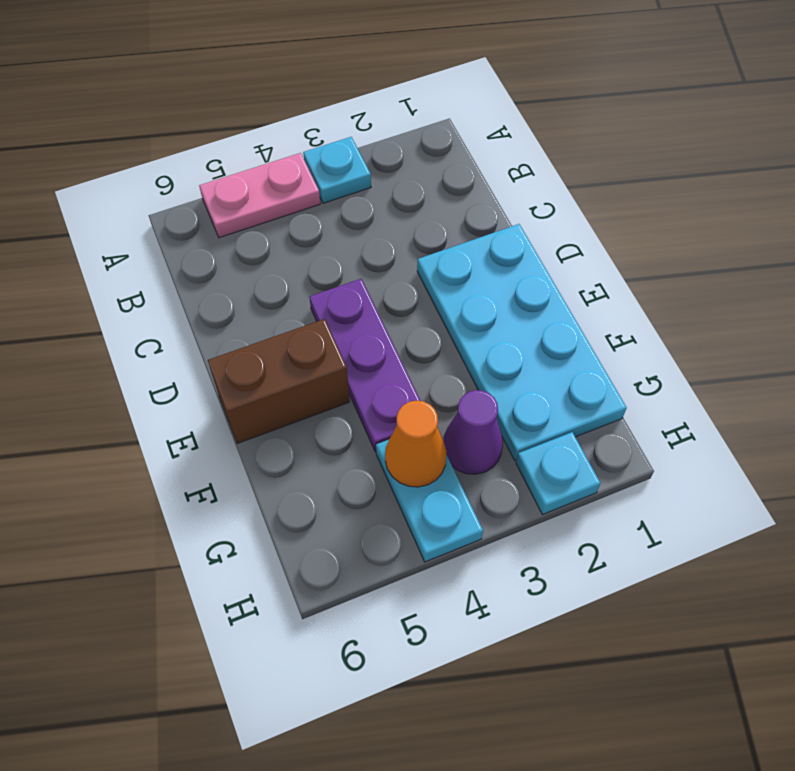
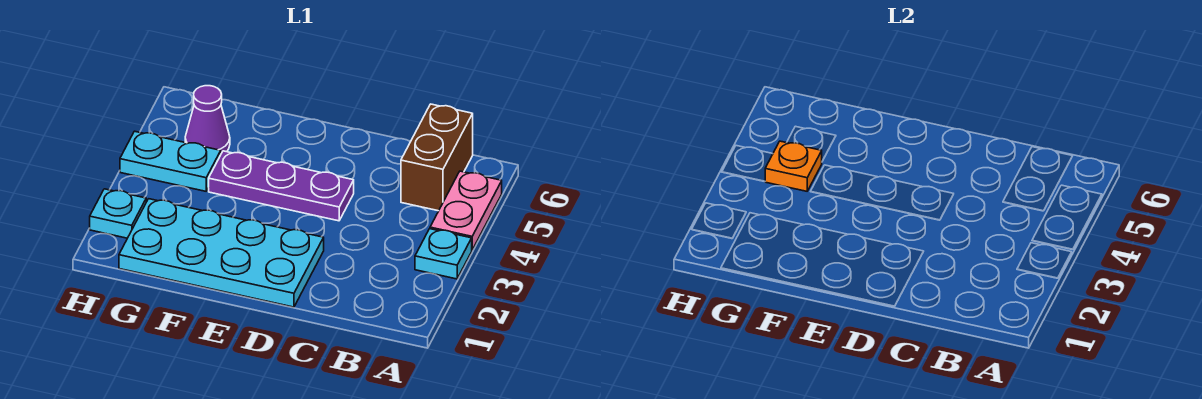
brown brick E5:E6 level 1 -> brown brick B5:B6 level 1
purple cone G3 level 1 -> purple cone G5 level 1
orange cone G4 level 2 -> orange plate G4 level 2

